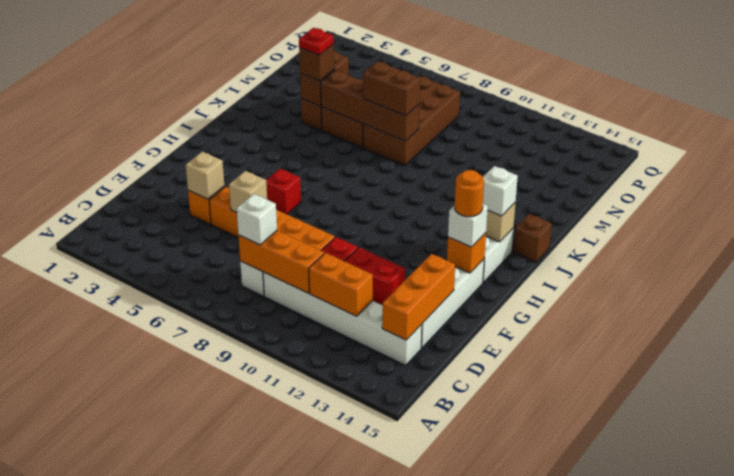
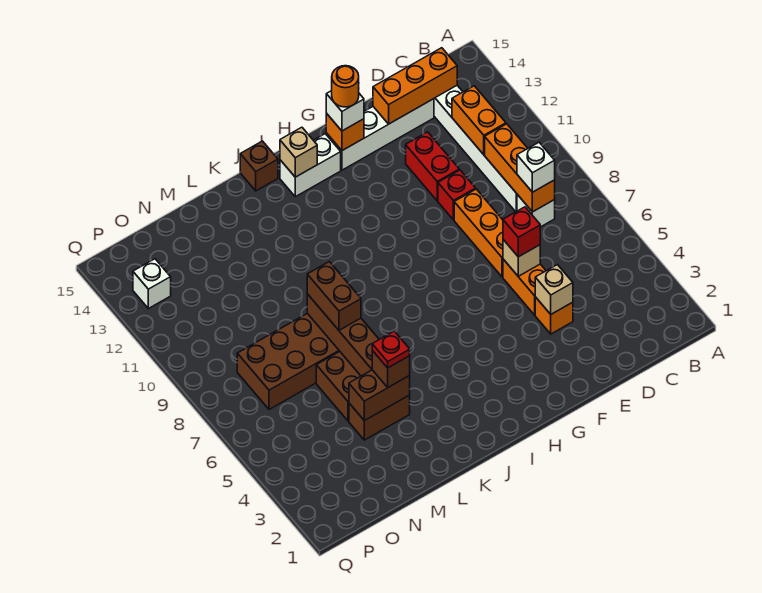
red brick G6 level 1 -> red brick E6 level 3
white brick I14 level 3 -> white brick P13 level 1

